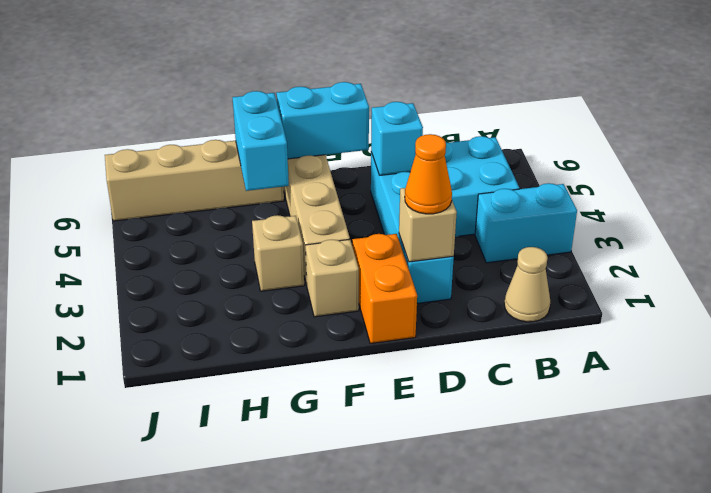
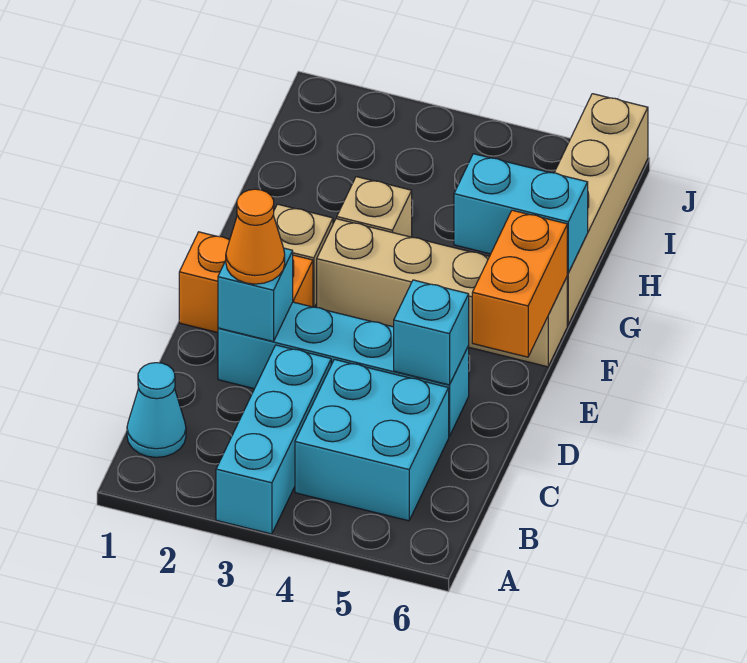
cyan brick A3:B3 level 1 -> cyan brick A3:C3 level 1
tan cone B1 level 1 -> cyan cone B1 level 1
tan brick D2 level 2 -> cyan brick D2 level 2
cyan brick E6:F6 level 2 -> orange brick E6:F6 level 2

